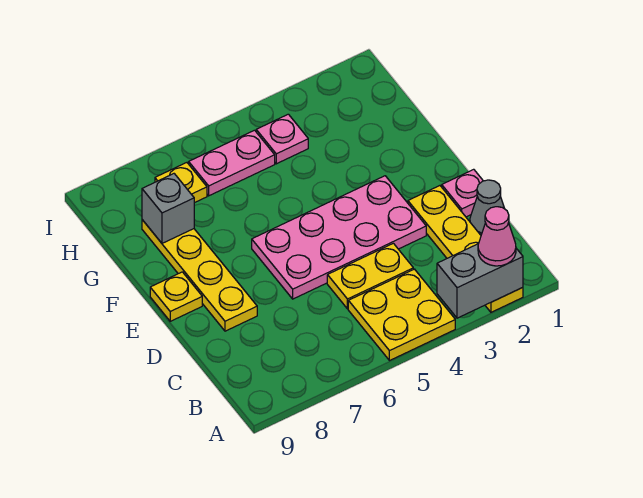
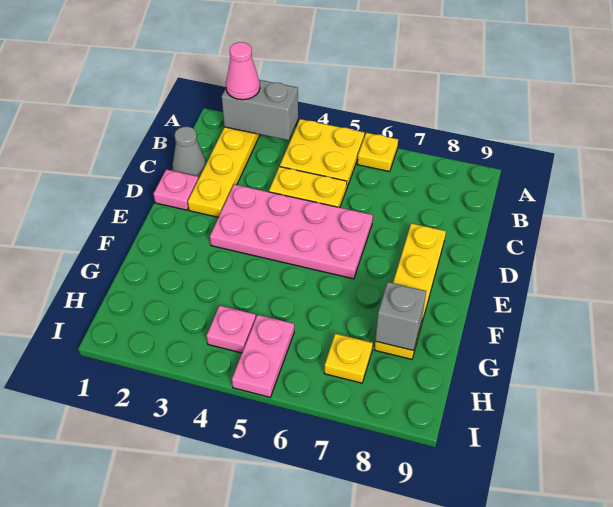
yellow plate E9 level 1 -> yellow plate A6 level 1
pink plate H5:H6 level 1 -> pink plate H5:I5 level 1

